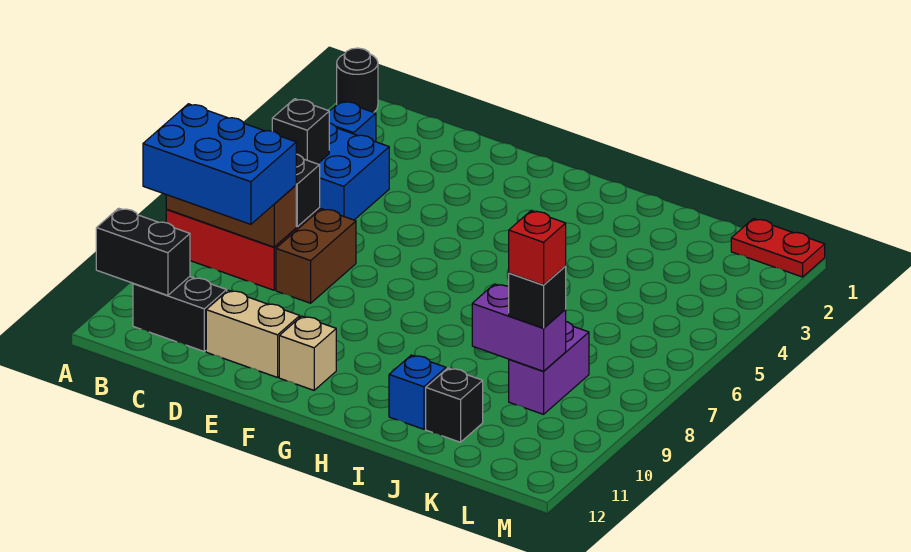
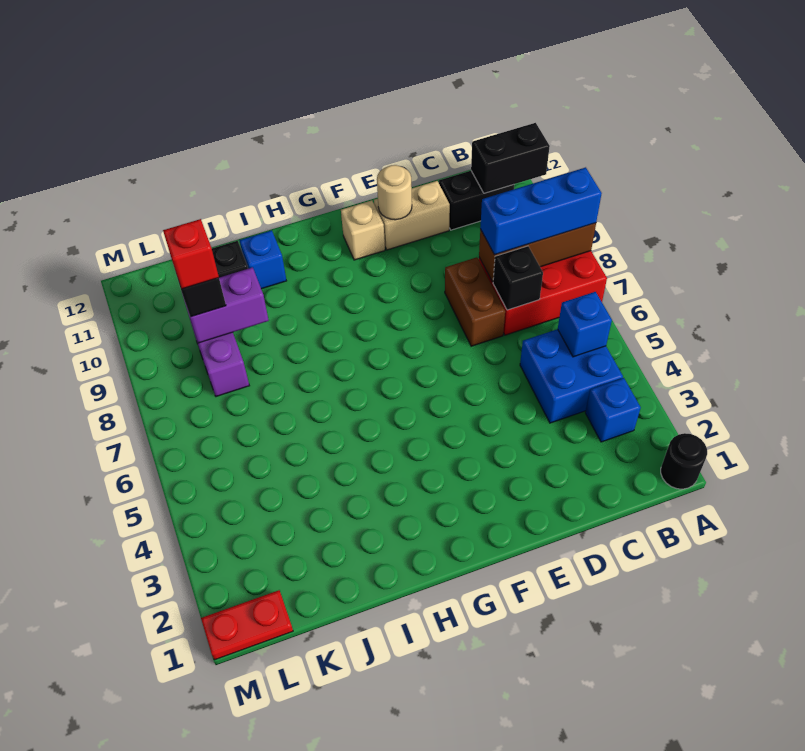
blue brick A8:C9 level 3 -> blue brick A8:C8 level 3
black brick B5 level 2 -> blue brick B5 level 2
none -> tan round brick E11 level 2

